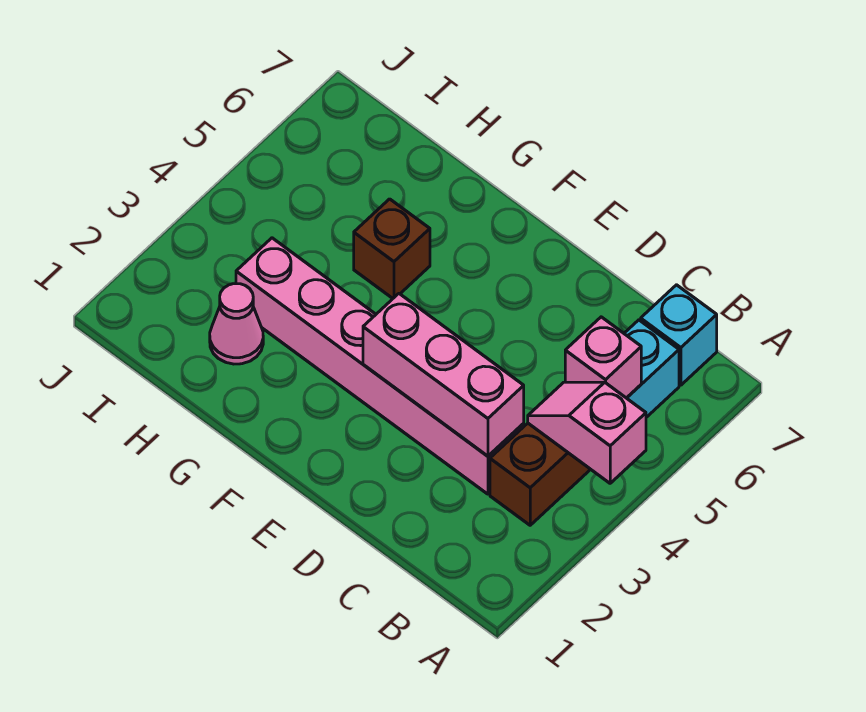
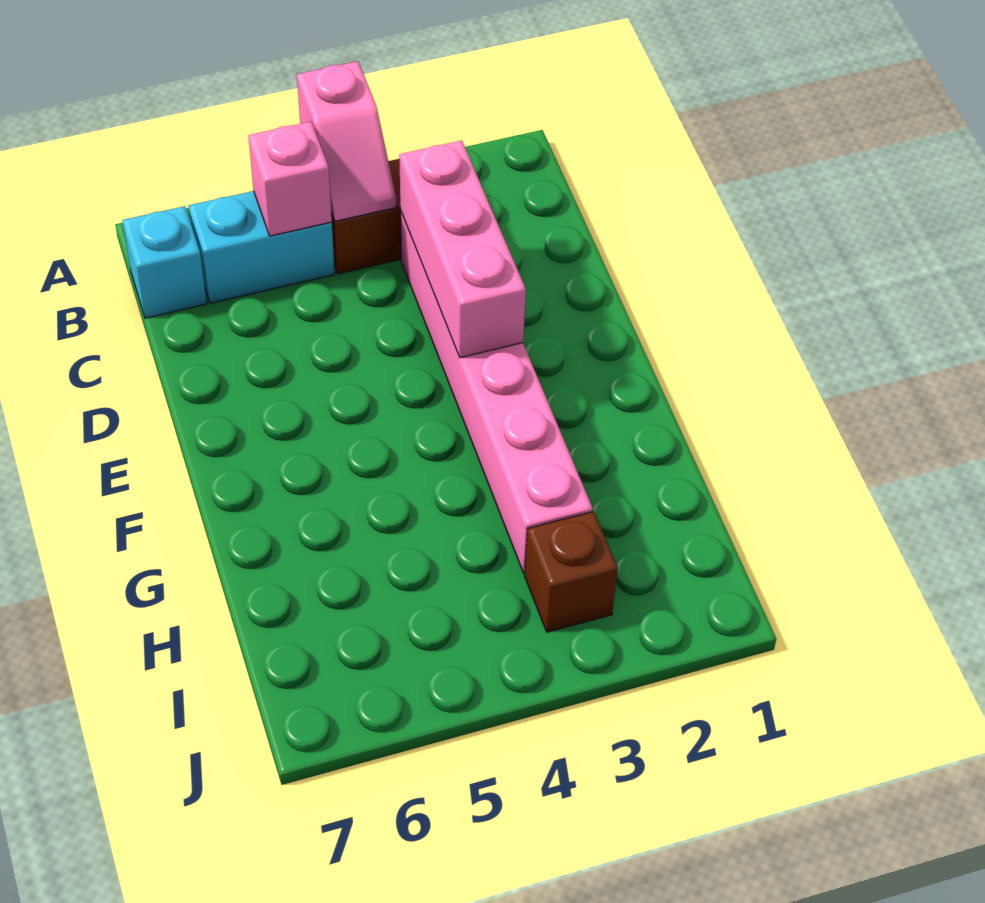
brown brick G5 level 1 -> brown brick I3 level 1
pink cone H2 level 1 -> none

